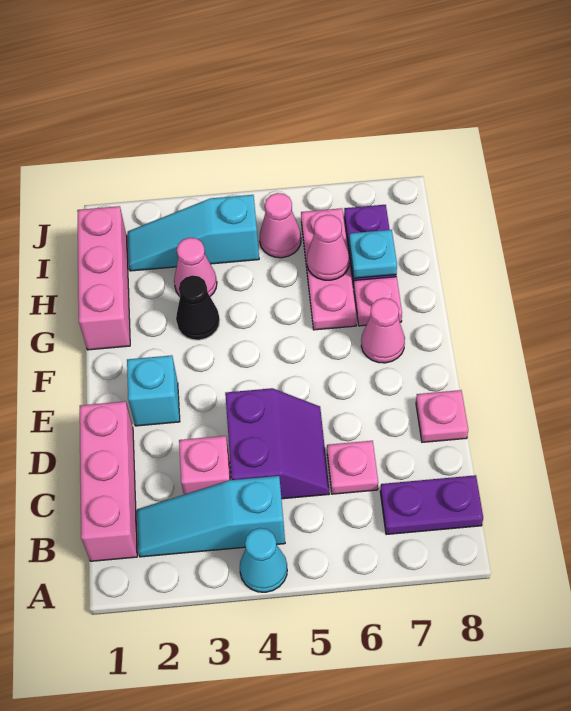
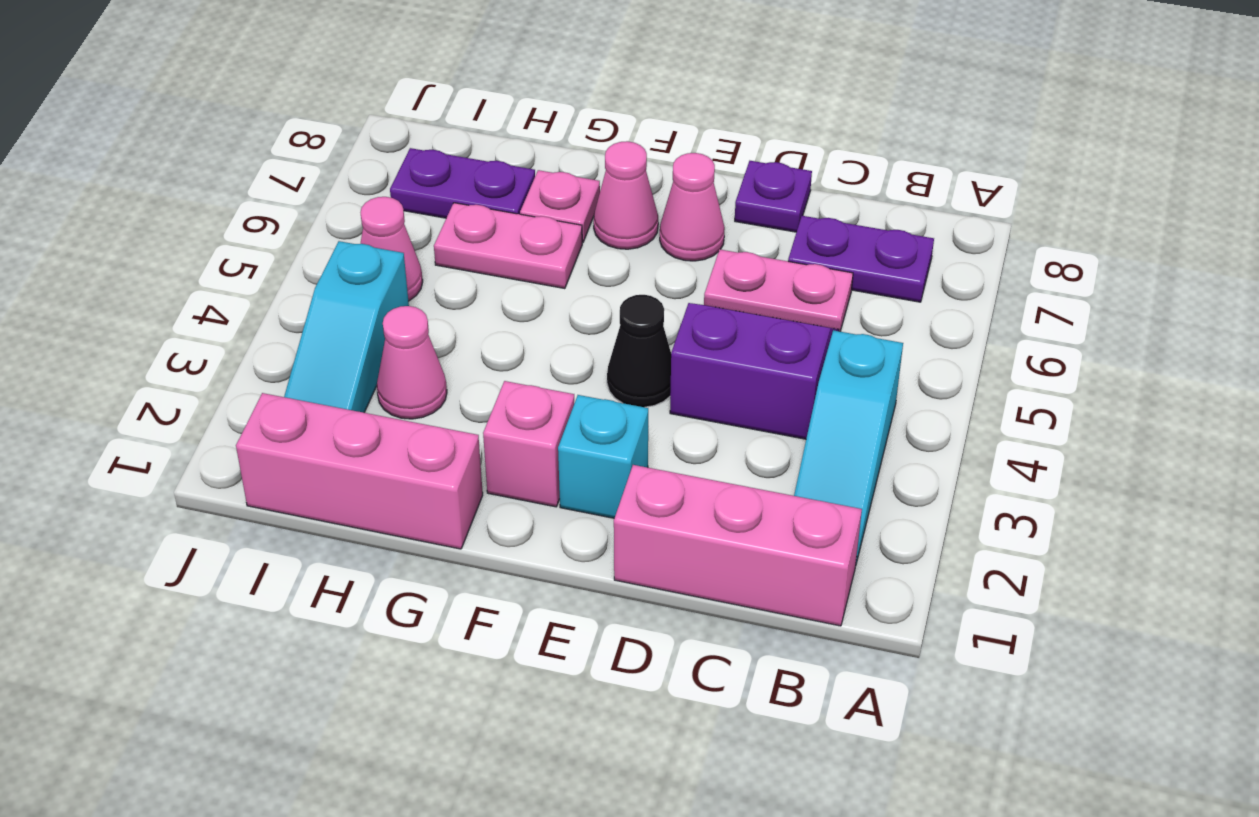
cyan cone A4 level 1 -> none
purple plate B7:B8 level 1 -> purple plate B7:C7 level 1
pink brick C3 level 1 -> pink brick F2 level 1
pink plate C6 level 1 -> pink plate C6:D6 level 1
pink plate D8 level 1 -> purple plate D8 level 1
black cone G3 level 1 -> black cone E4 level 1
pink plate G6:I6 level 1 -> pink plate G6:H6 level 1
pink cone H6 level 2 -> pink cone E7 level 1
cyan plate H7 level 2 -> none

